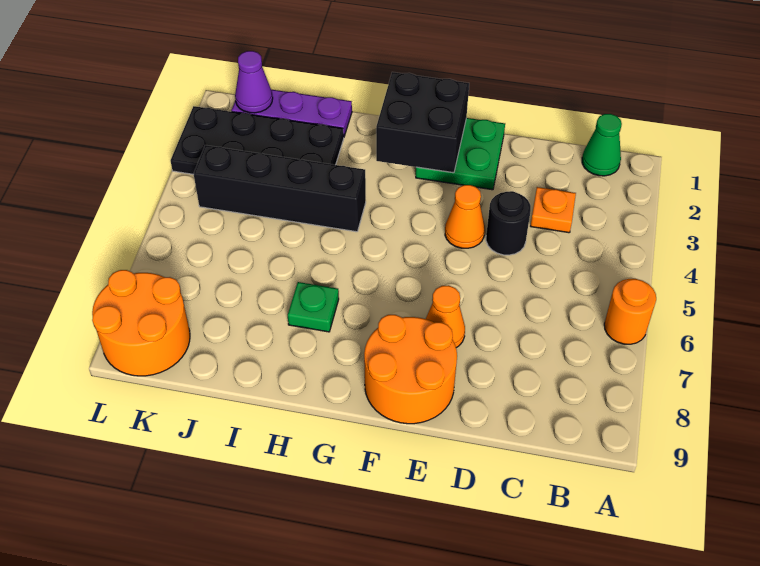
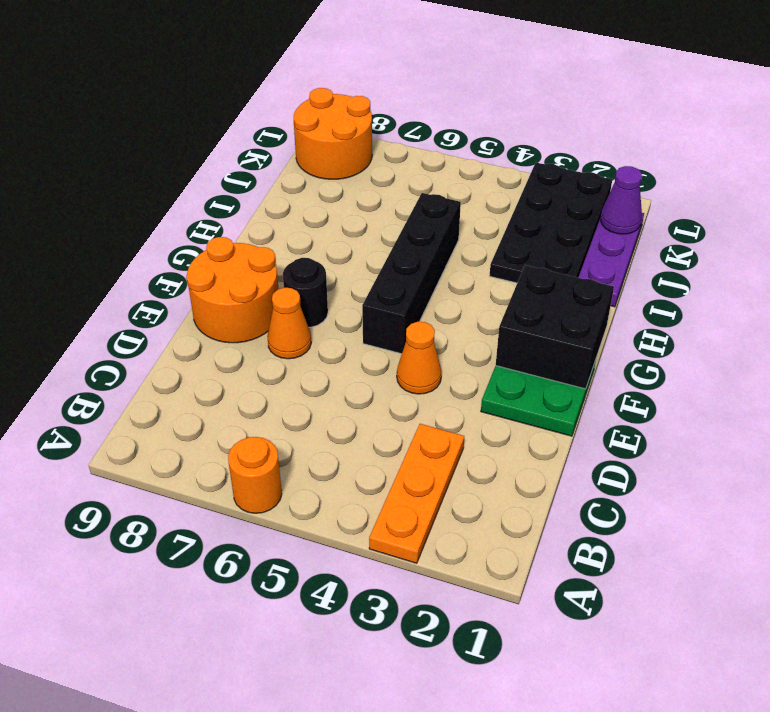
green cone B1 level 1 -> none
orange plate C3 level 1 -> orange plate A3:C3 level 1
black round brick D4 level 1 -> black round brick F7 level 1
black brick H4:K4 level 1 -> black brick F5:I5 level 1
green plate H7 level 1 -> none

